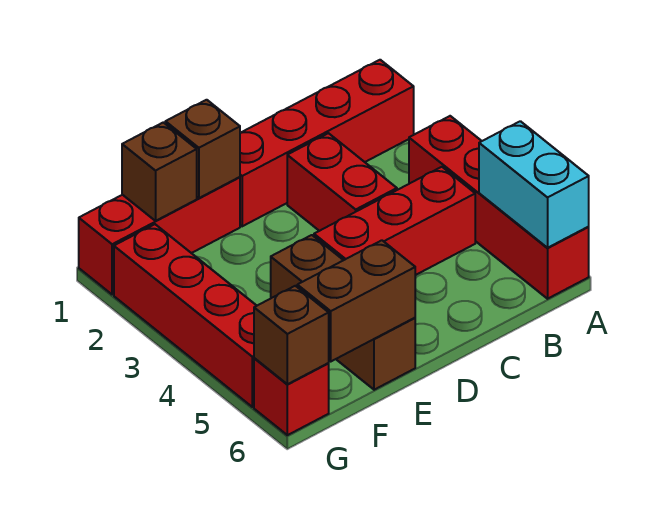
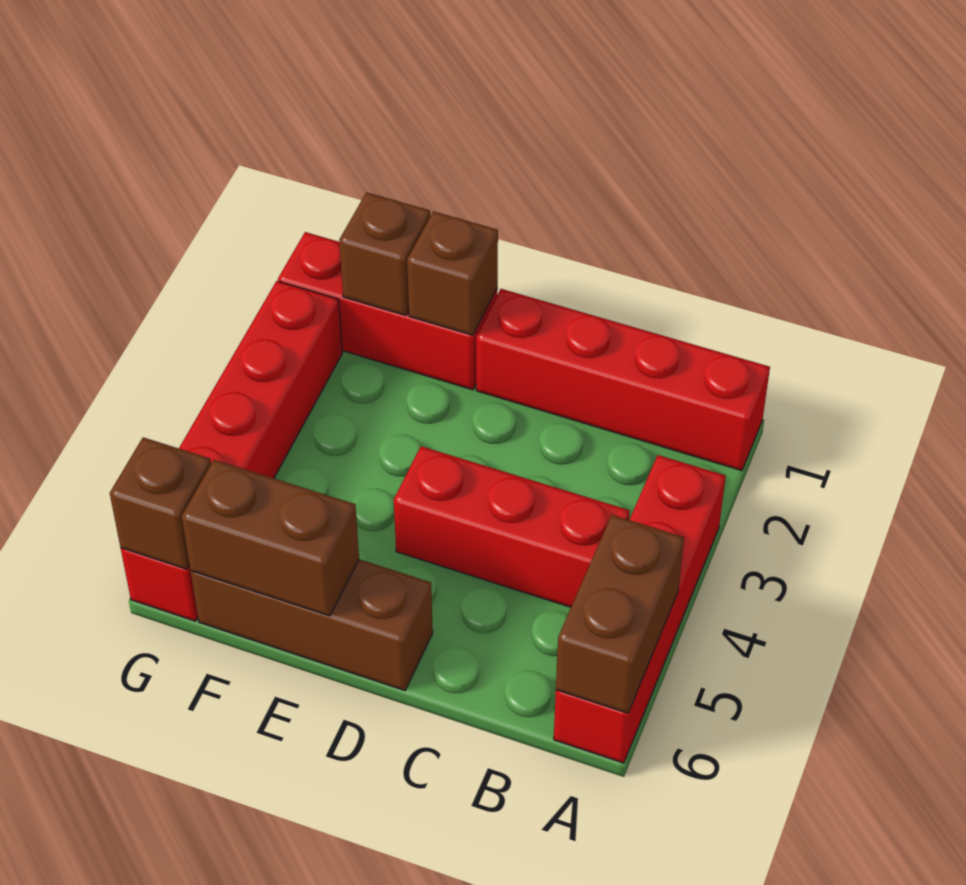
cyan brick A5:A6 level 2 -> brown brick A5:A6 level 2
red brick C2:C3 level 1 -> none
brown brick E4:E6 level 1 -> brown brick D6:F6 level 1

